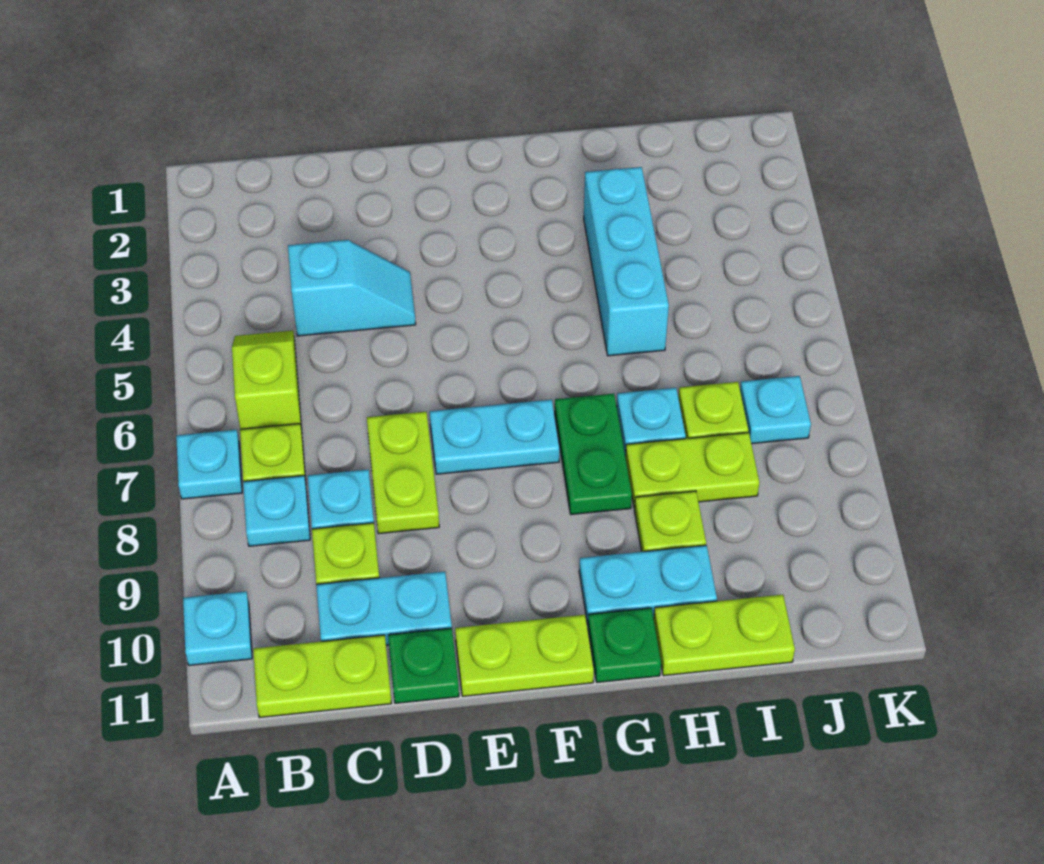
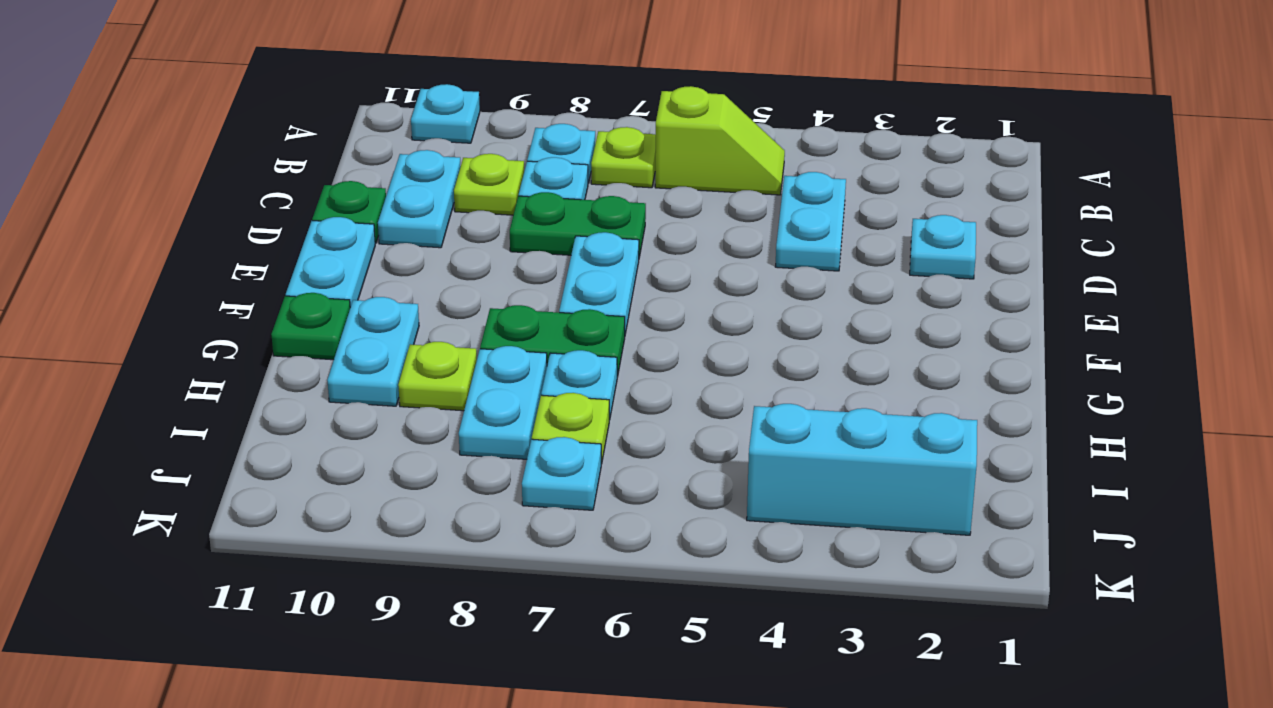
cyan plate A7 level 1 -> cyan plate D2 level 1
lime plate B11:C11 level 1 -> none
cyan slope C4:D4 level 1 top C -> cyan plate C4:D4 level 1
lime plate D7:D8 level 1 -> green plate D7:D8 level 1
lime plate E11:F11 level 1 -> cyan plate E11:F11 level 1
cyan brick H3:H5 level 1 -> cyan brick J2:J4 level 1
lime plate H8:I8 level 1 -> cyan plate H8:I8 level 1
lime plate H11:I11 level 1 -> none

